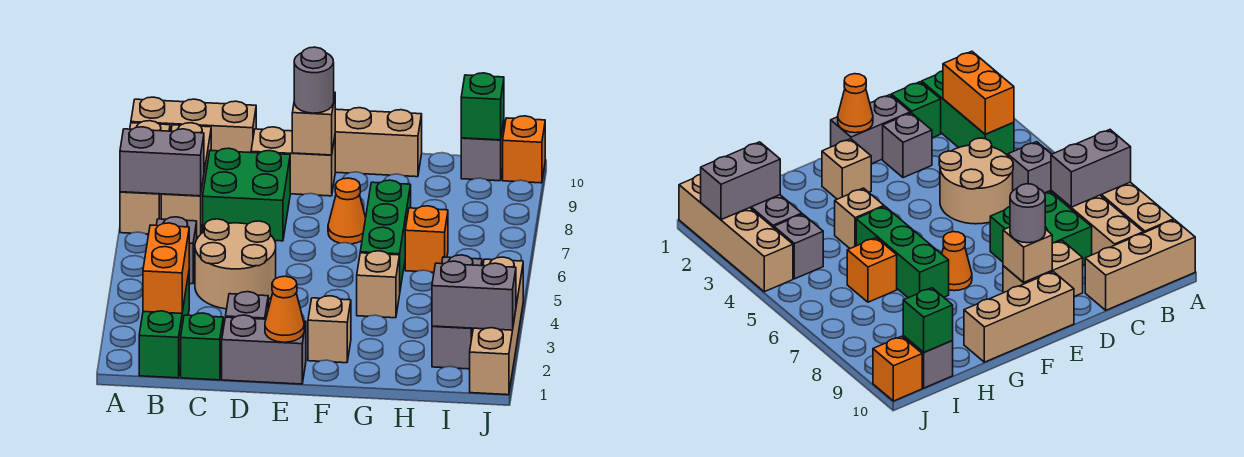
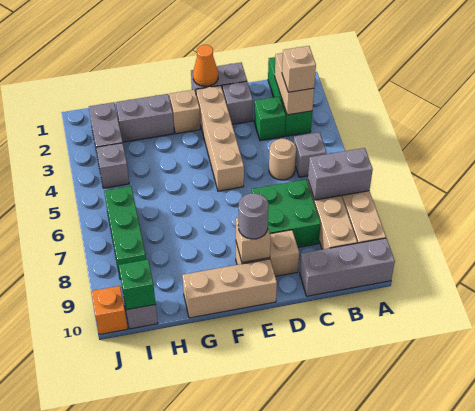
tan brick A10:C10 level 1 -> grey brick A10:C10 level 1
orange brick B2:B3 level 2 -> tan brick B2:B3 level 2
green brick C1 level 1 -> green brick C3 level 1
tan round brick C4:D5 level 1 -> tan round brick C5 level 1
orange cone F7 level 1 -> none
tan brick G4 level 1 -> tan brick B3 level 3
green brick G5:G7 level 1 -> green brick I6:I8 level 1
orange brick H6 level 1 -> none
grey brick I2:J2 level 2 -> grey brick G2:H2 level 1
tan brick J1:J4 level 1 -> tan brick E2:E5 level 1

